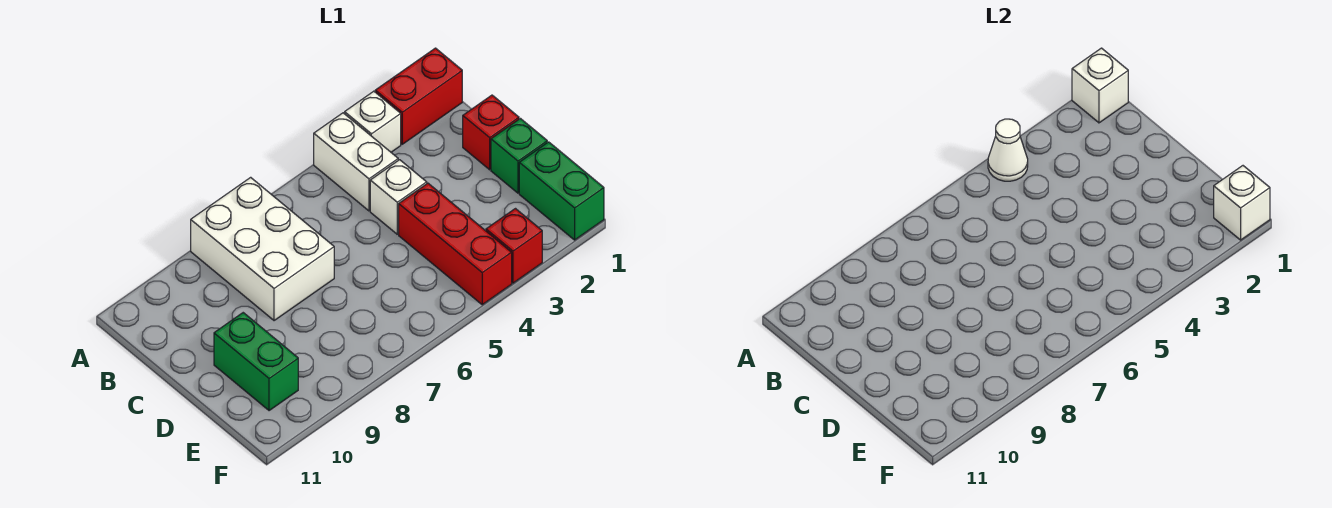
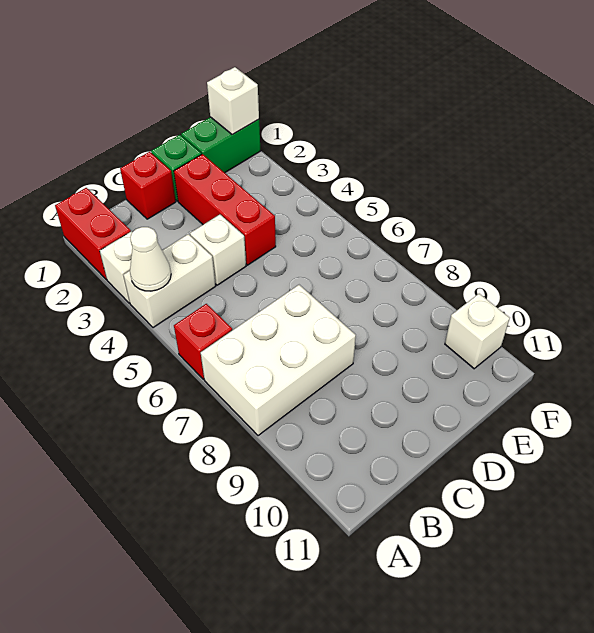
white brick A1 level 2 -> white brick F10 level 1
red brick D4:F4 level 1 -> red brick D2:D4 level 1
green brick D10:E10 level 1 -> none
red brick F3 level 1 -> red brick A6 level 1

